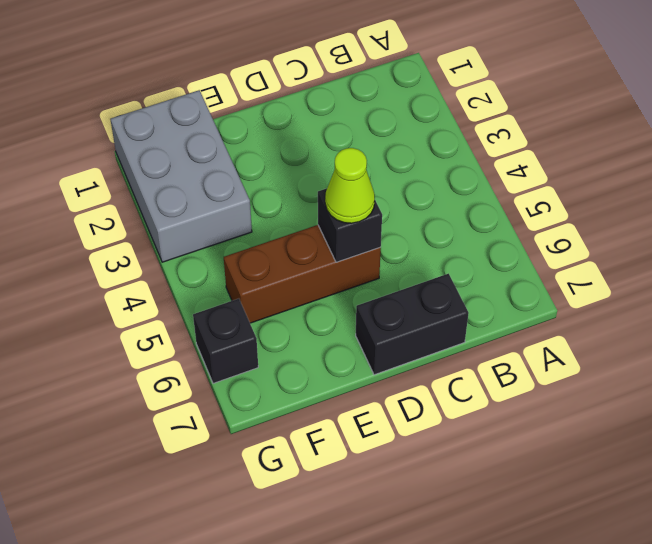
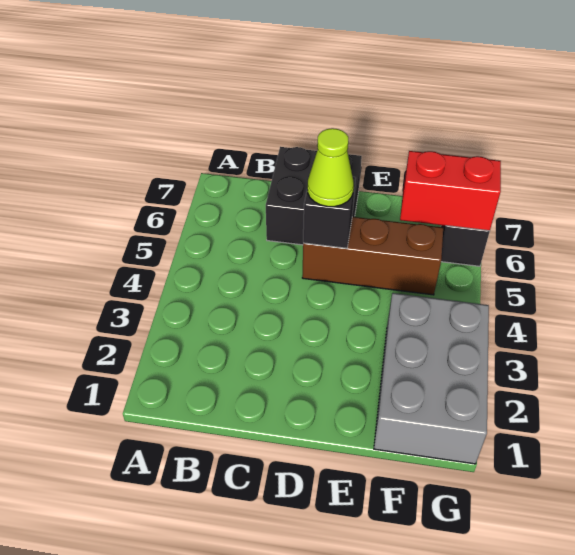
black brick C7:D7 level 1 -> black brick C6:D7 level 1
none -> red brick F6:G6 level 2

